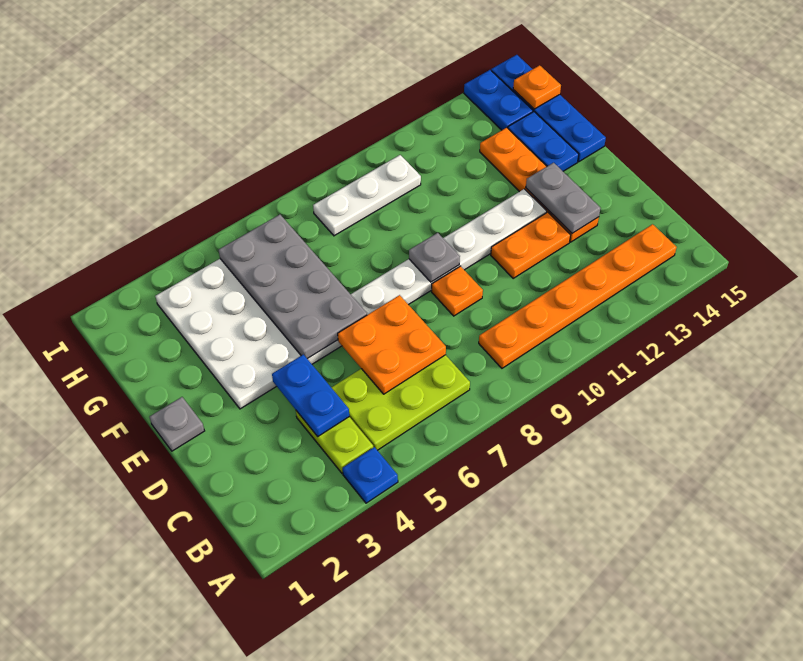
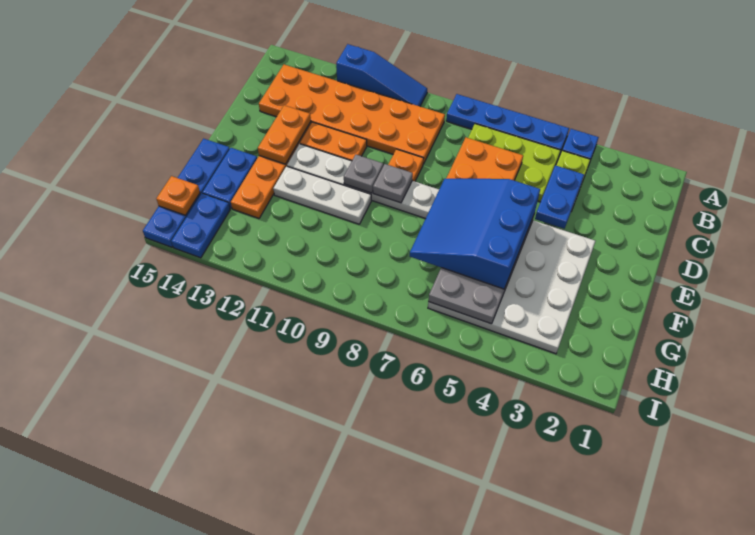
none -> blue plate A5:A8 level 1
none -> blue slope A10:A12 level 1 top 12
orange plate B9:B14 level 1 -> orange plate B9:C14 level 1
grey plate D13:E13 level 2 -> orange plate D13:E13 level 2
grey plate E1 level 1 -> grey plate E10 level 2
none -> blue slope E5:G7 level 3 top 5
white plate H8:H10 level 1 -> white plate F10:F12 level 1

